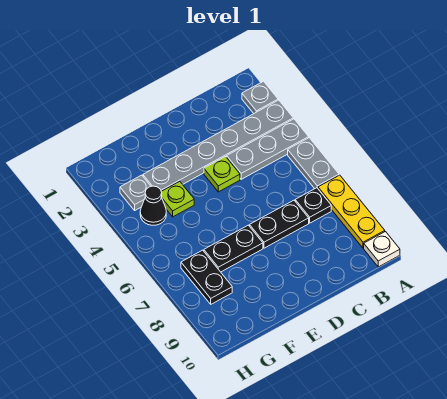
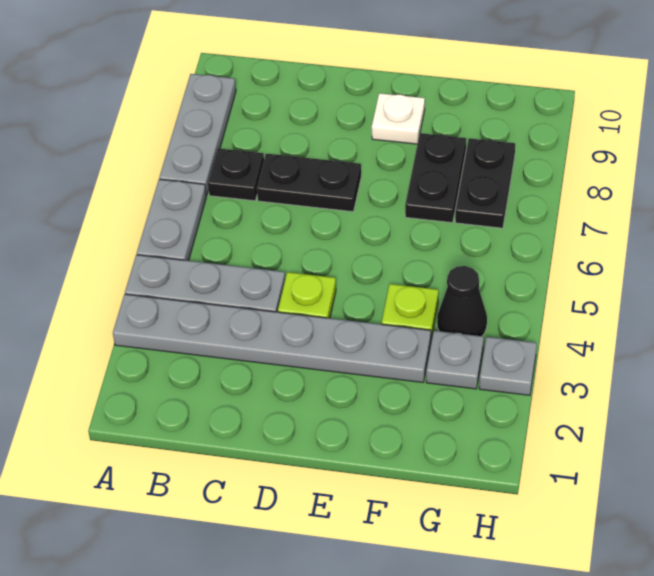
grey plate A2 level 1 -> grey plate H3 level 1
yellow plate A7:A9 level 1 -> grey plate A7:A9 level 1
white plate A10 level 1 -> white plate E9 level 1
black plate E7:F7 level 1 -> black plate F7:F8 level 1

